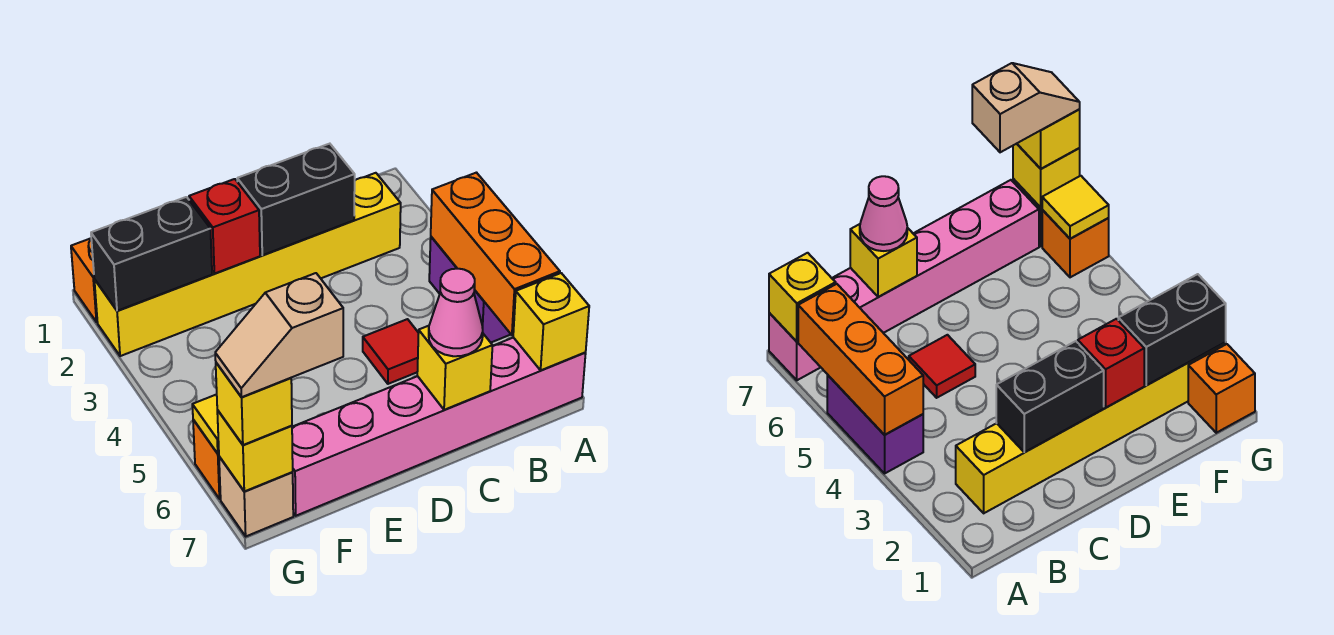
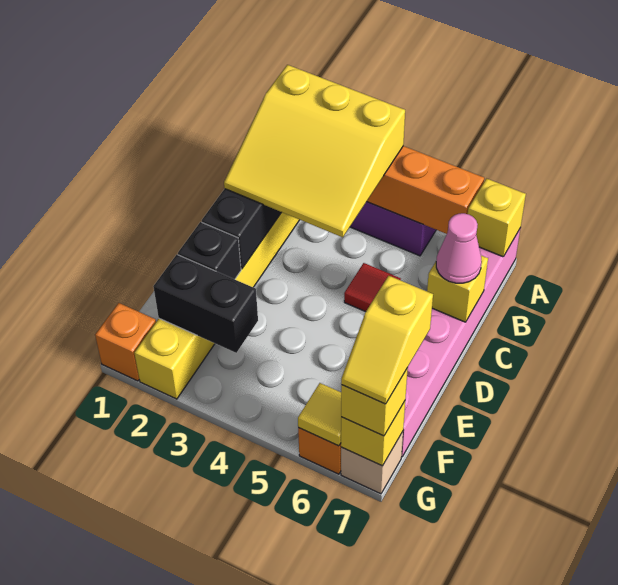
none -> yellow slope A2:C4 level 3 top A
red brick E2 level 2 -> black brick E2 level 2
black brick F2:G2 level 2 -> black brick F2:F3 level 2
tan slope F7:G7 level 4 top F -> yellow slope F7:G7 level 4 top F

